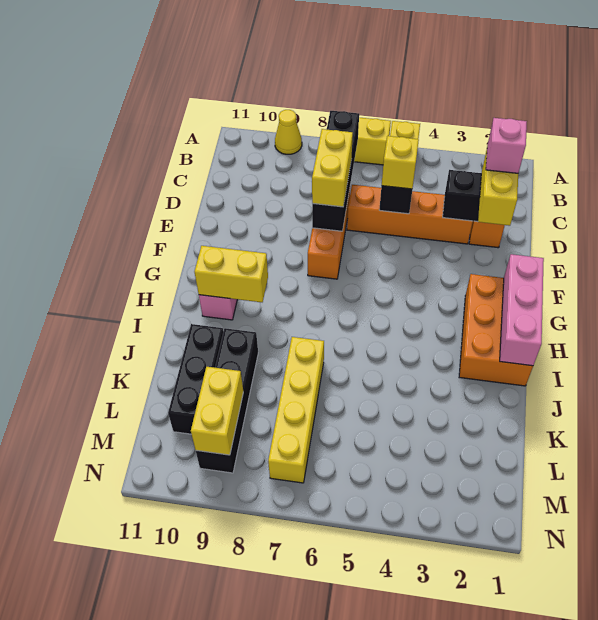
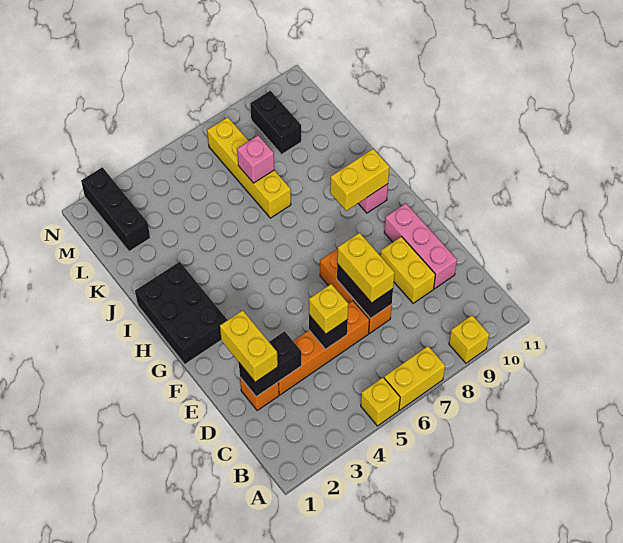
yellow cone A9 level 1 -> yellow brick A9 level 1
black brick B7:E7 level 2 -> black brick D7:E7 level 2
pink brick D2 level 4 -> pink brick K7 level 2
orange brick G1:I2 level 1 -> black brick G1:I2 level 1
pink brick G1:I1 level 2 -> pink brick D10:F10 level 1
black brick J9:M9 level 1 -> black brick L9:M9 level 1
black brick J10:L10 level 1 -> black brick L2:N2 level 1
yellow brick L9:M9 level 2 -> yellow brick D9:E9 level 1

